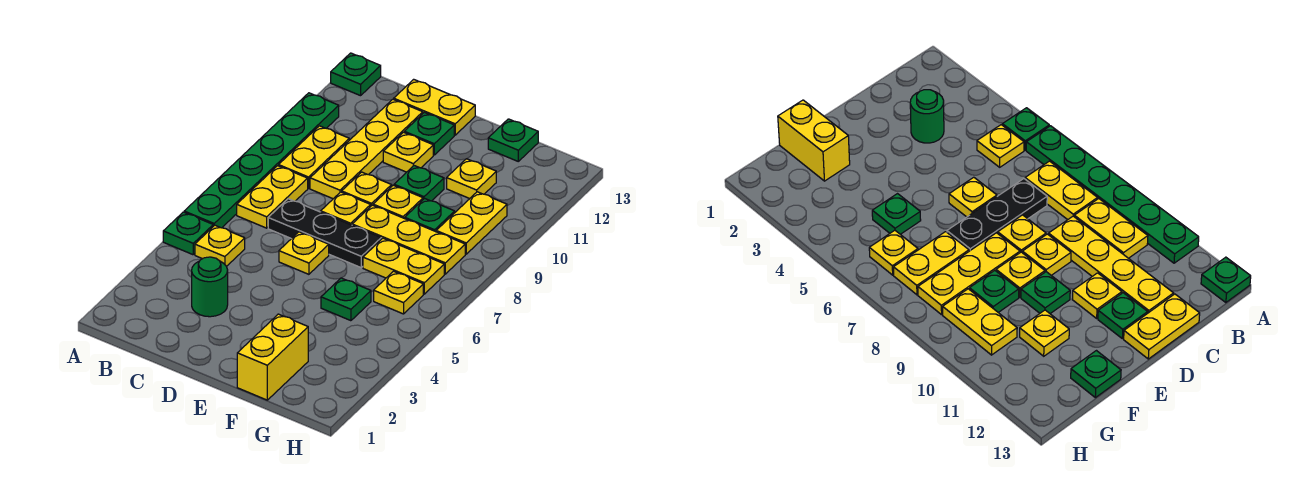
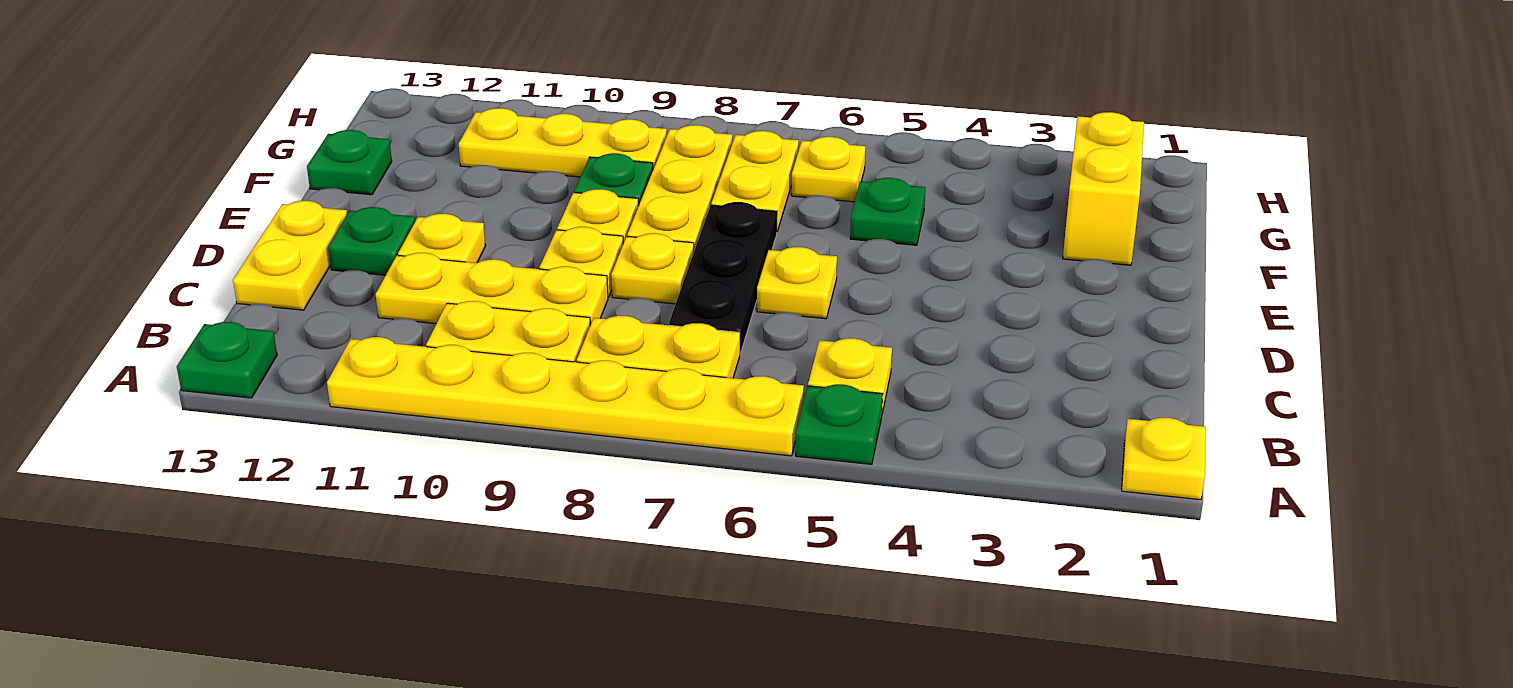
green plate A6:A11 level 1 -> yellow plate A6:A11 level 1
green round brick C3 level 1 -> none
yellow plate C9:C12 level 1 -> yellow plate C9:C11 level 1
green plate E10 level 1 -> none
yellow brick F1:F2 level 1 -> yellow brick F2:G2 level 1
yellow plate F11 level 1 -> yellow plate A1 level 1
yellow plate G9:G10 level 1 -> yellow plate G9:G11 level 1

